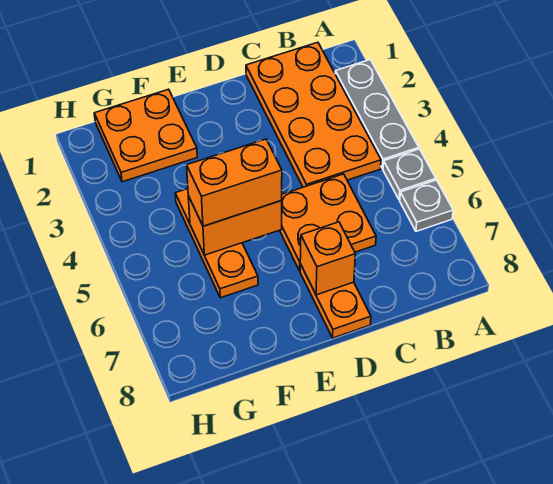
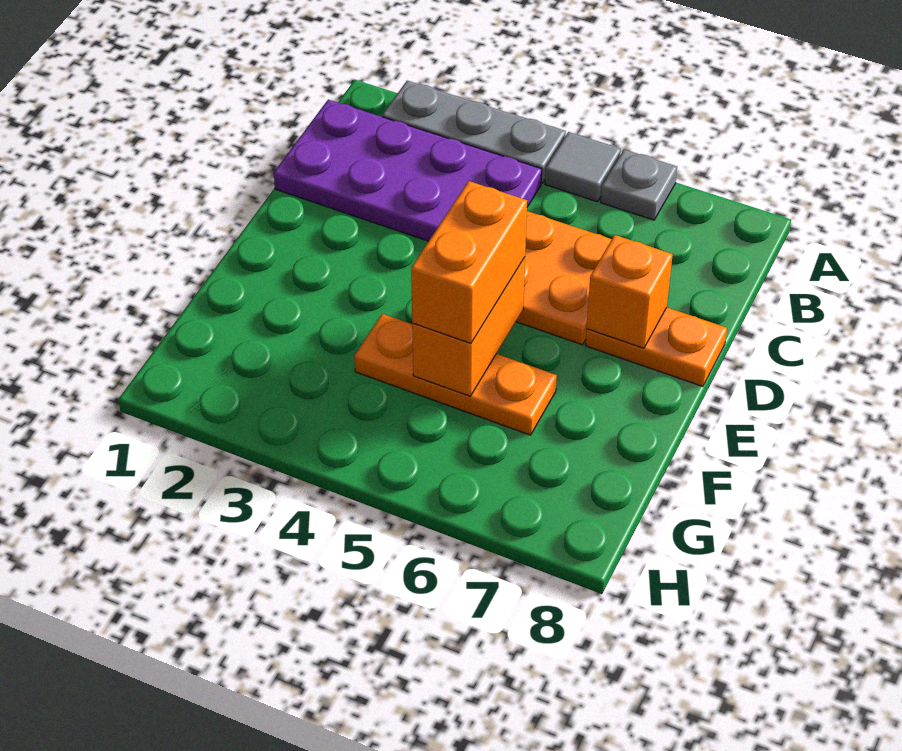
grey plate A5 level 1 -> grey tile A5 level 1
orange plate B1:C4 level 1 -> purple plate B1:C4 level 1
orange plate F1:G2 level 1 -> none

